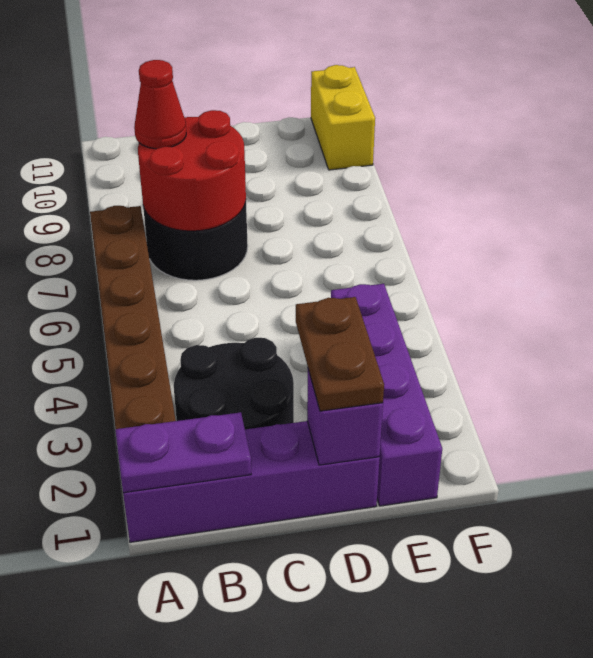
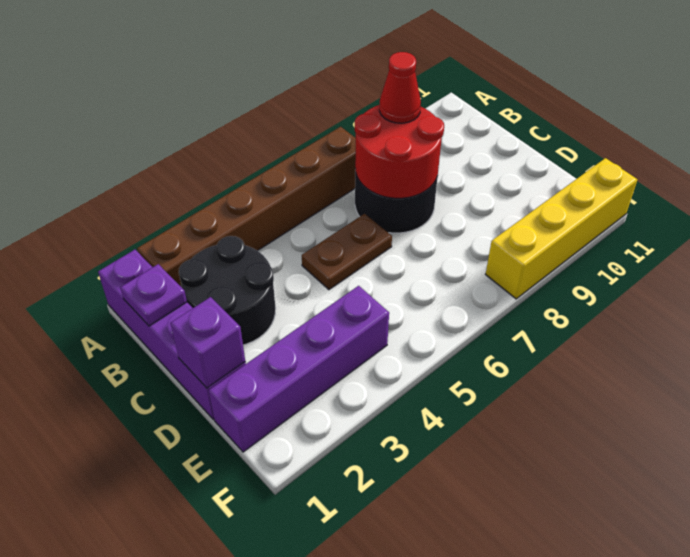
purple plate A1:B1 level 2 -> purple plate B1 level 2
brown plate D1:D2 level 3 -> brown plate C5:C6 level 1
yellow brick F10:F11 level 1 -> yellow brick F8:F11 level 1

